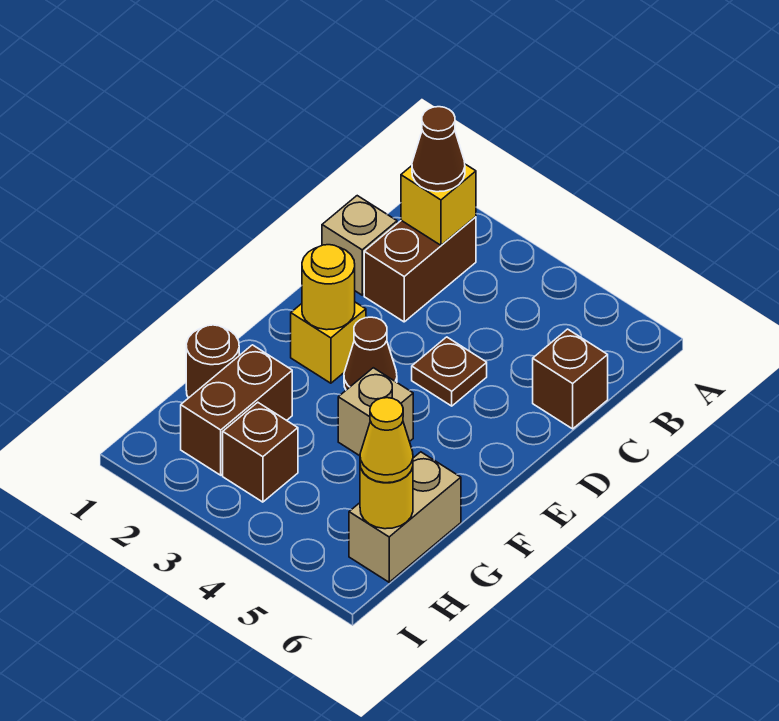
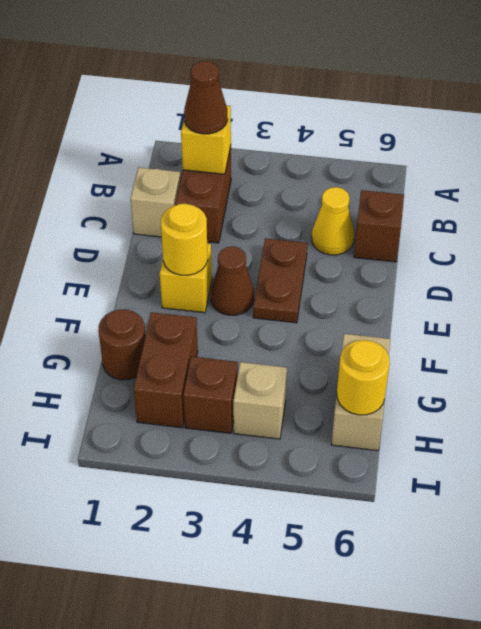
brown plate D4 level 1 -> brown plate D4:E4 level 1
tan brick F4 level 1 -> tan brick H4 level 1
yellow cone H6 level 3 -> yellow cone C5 level 1

